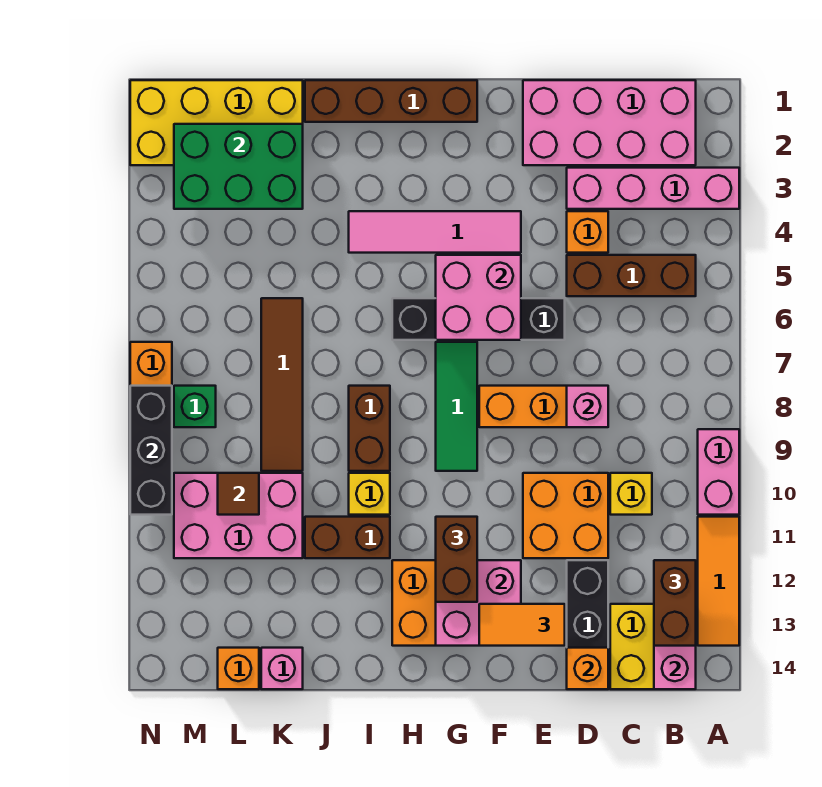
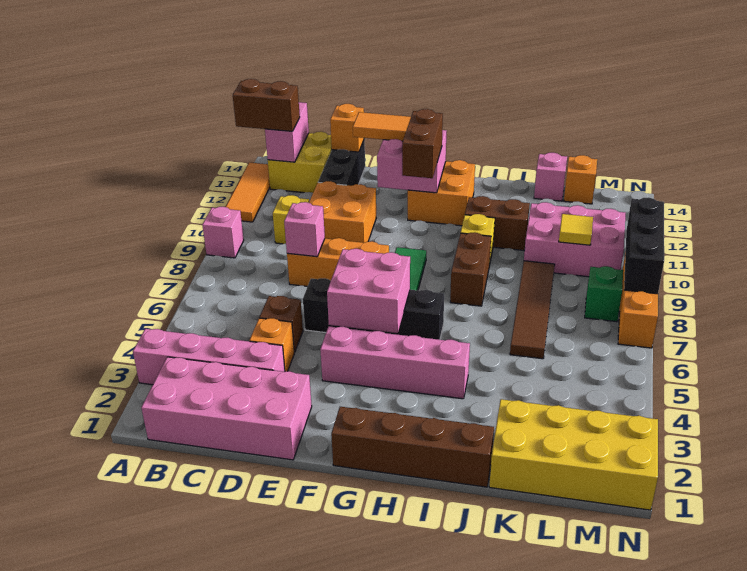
pink brick A9:A10 level 1 -> pink brick A9 level 1
brown brick B5:D5 level 1 -> brown brick D5 level 1
brown brick B12:B13 level 3 -> brown brick A13:B13 level 3
pink tile F4:I4 level 1 -> pink brick F4:I4 level 1
green brick K2:M3 level 2 -> none
brown tile L10 level 2 -> yellow tile L10 level 2

